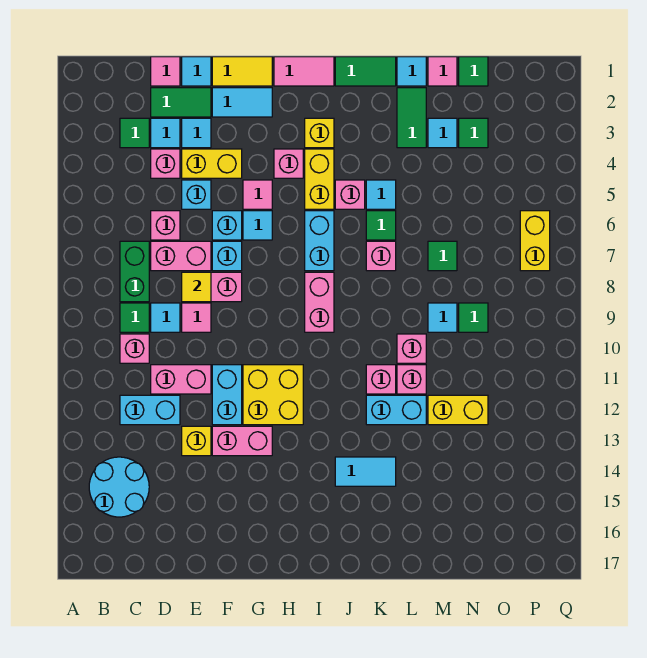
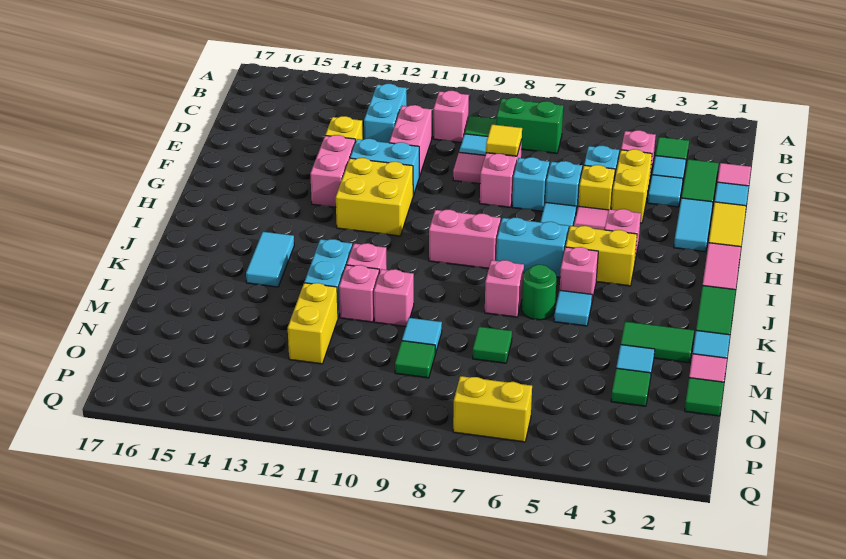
cyan round brick B14:C15 level 1 -> none
pink brick D6 level 1 -> none
pink brick D7:E7 level 1 -> none
yellow brick I3 level 1 -> yellow brick F5 level 1
green tile K6 level 1 -> green round brick K6 level 1

